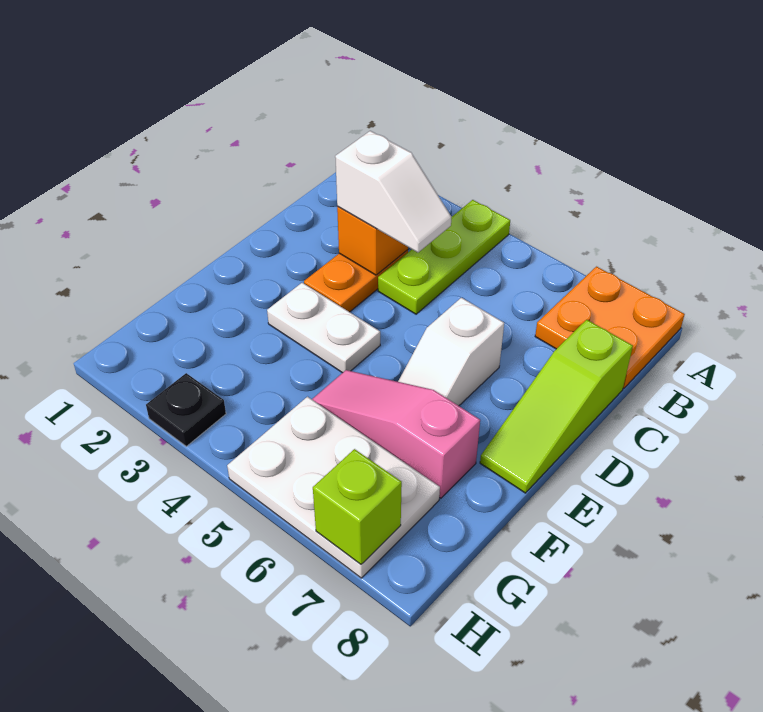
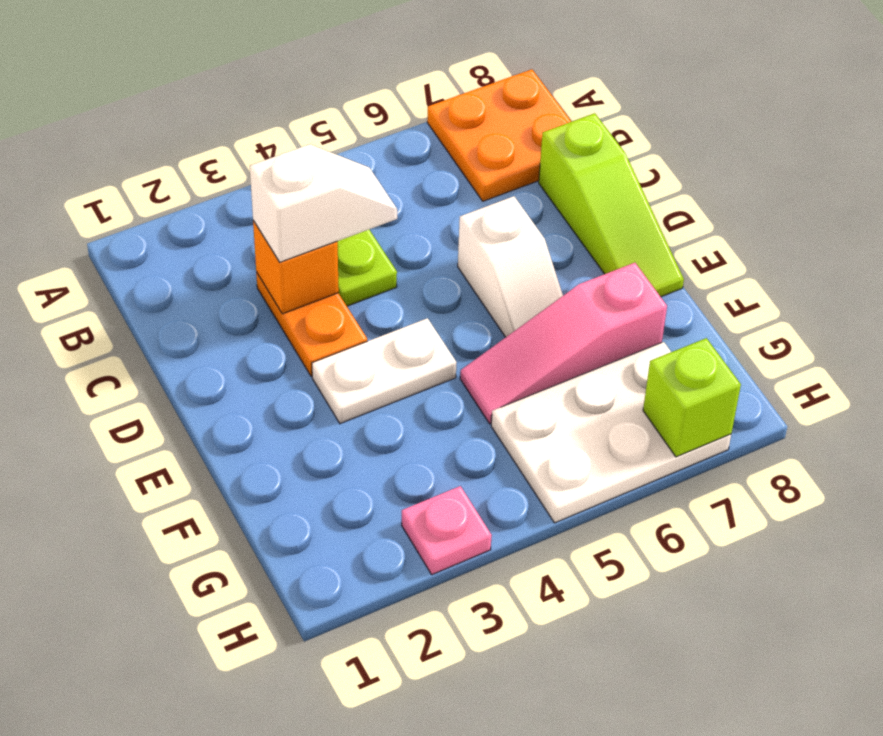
black plate H3 level 1 -> pink plate H3 level 1

